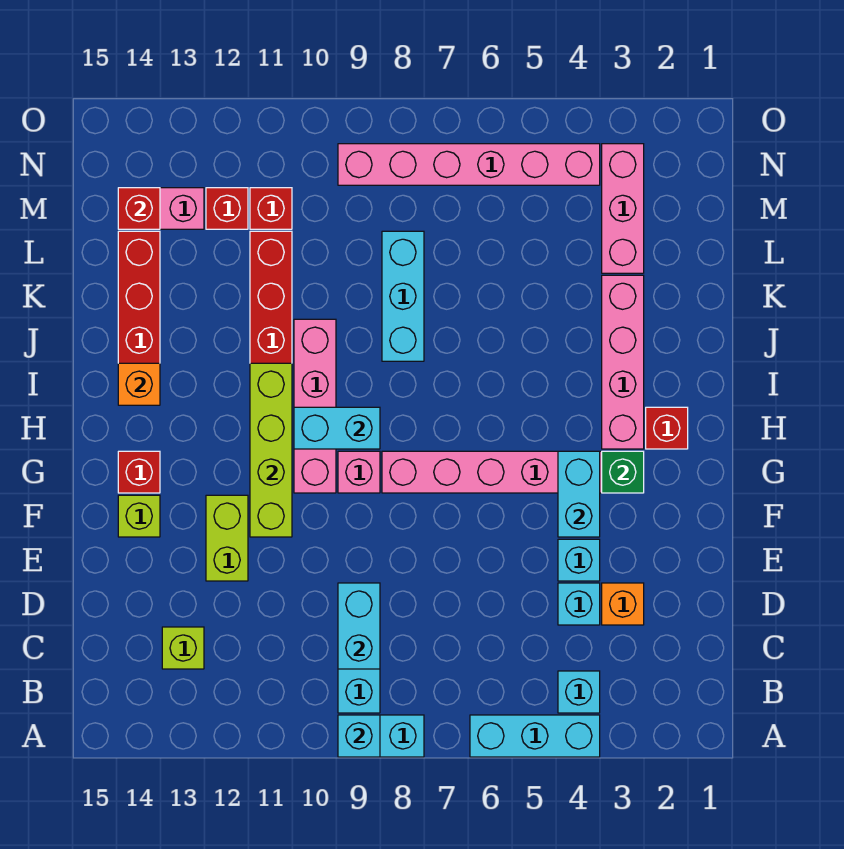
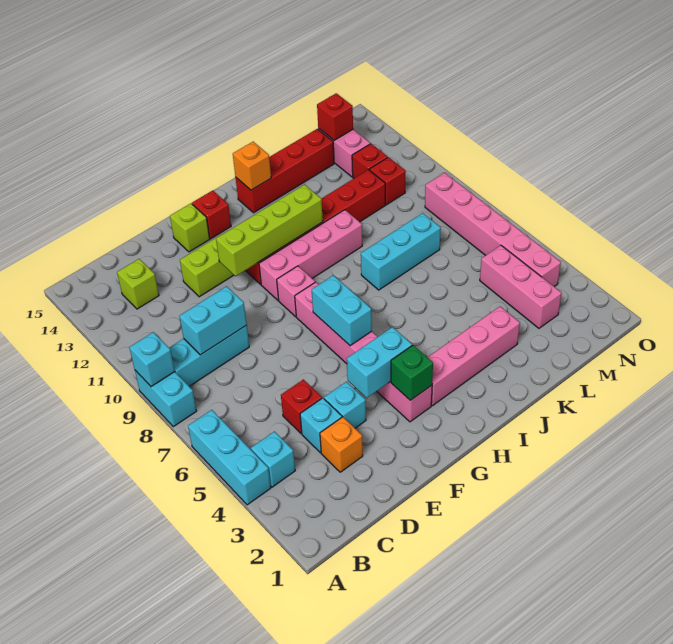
red brick H2 level 1 -> red brick D5 level 1
cyan brick H9:H10 level 2 -> cyan brick G6:G7 level 2
pink brick L3:N3 level 1 -> pink brick M3:M5 level 1

